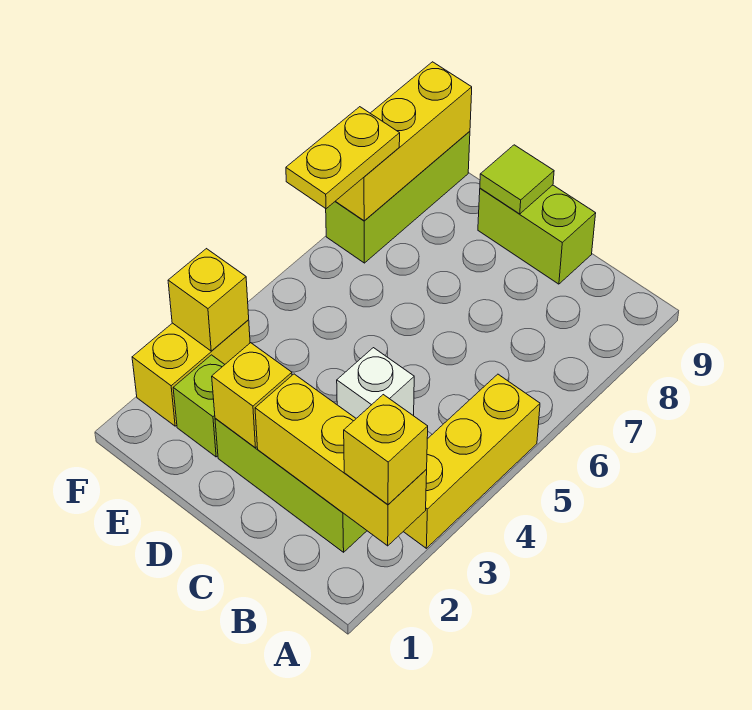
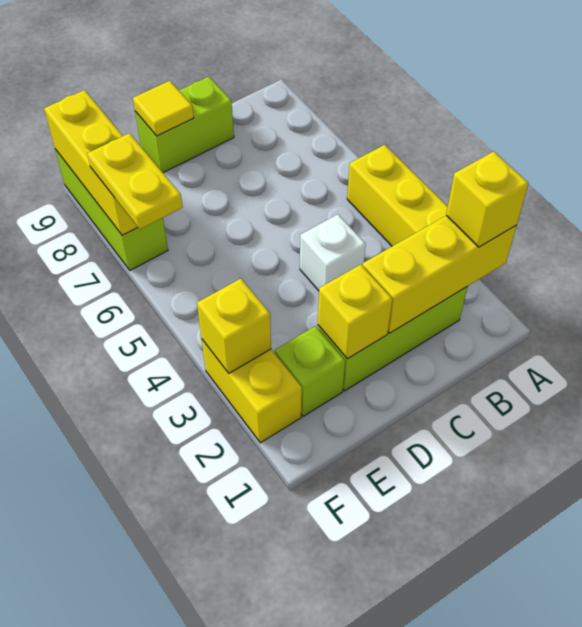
lime tile D9 level 2 -> yellow tile D9 level 2

